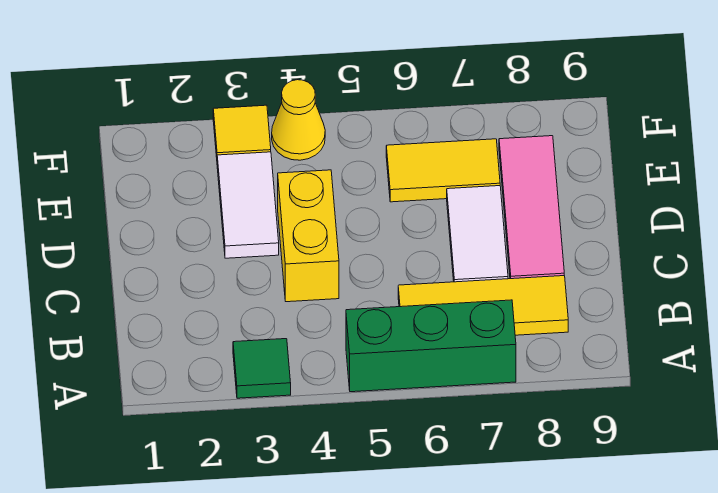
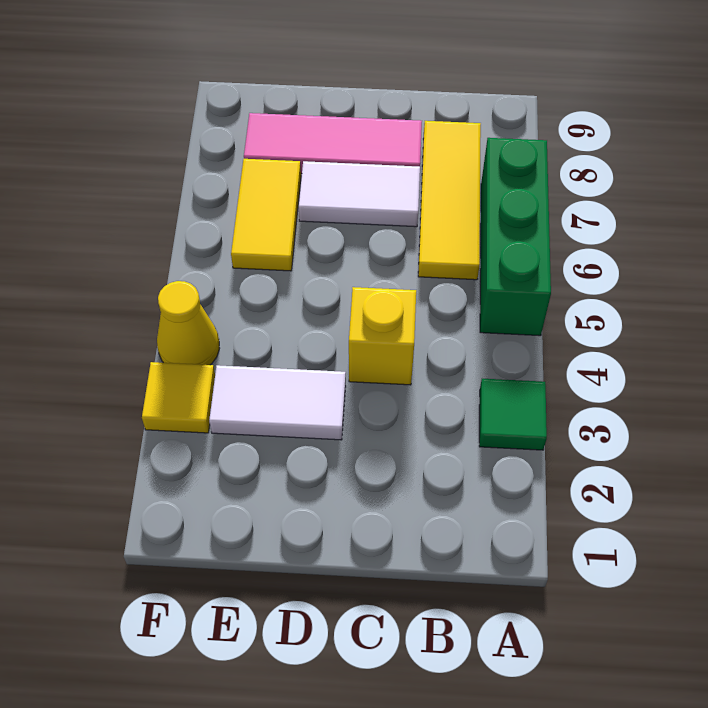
yellow brick C4:D4 level 1 -> yellow brick C4 level 1

